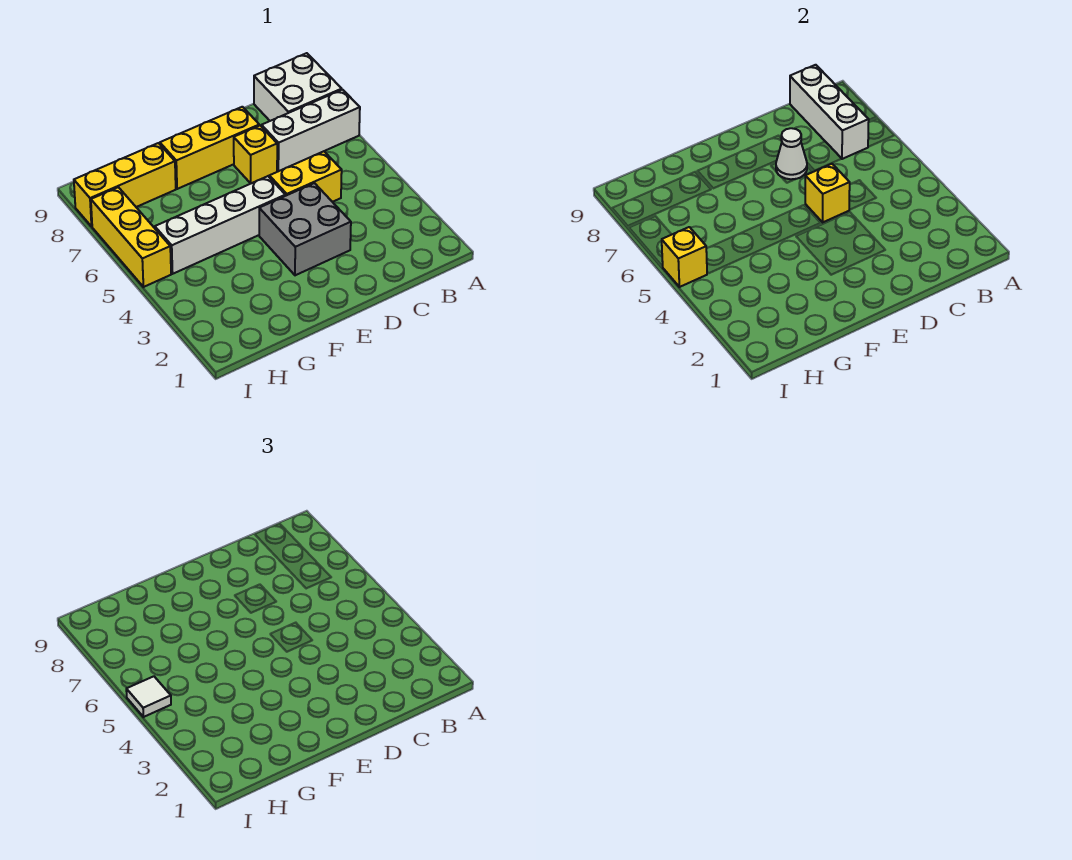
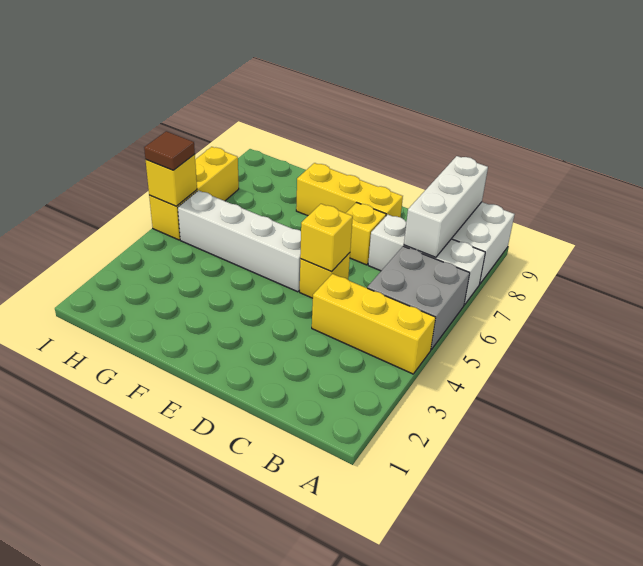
yellow brick C5:D5 level 1 -> yellow brick D5 level 1
grey brick D3:E4 level 1 -> grey brick A5:B6 level 1
white cone D7 level 2 -> none
yellow brick G8:I8 level 1 -> yellow brick A4:C4 level 1
white tile I5 level 3 -> brown tile I5 level 3

